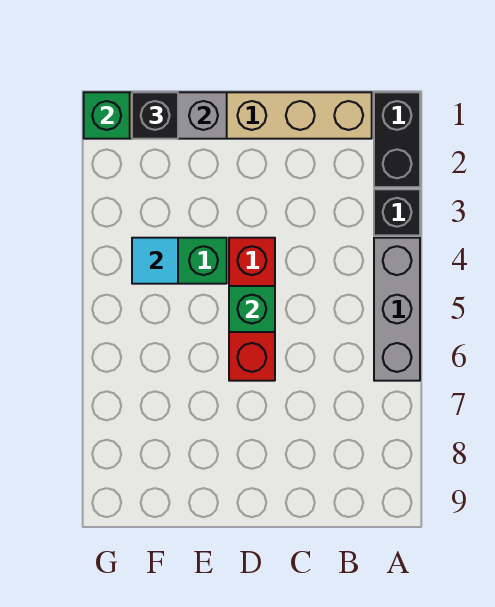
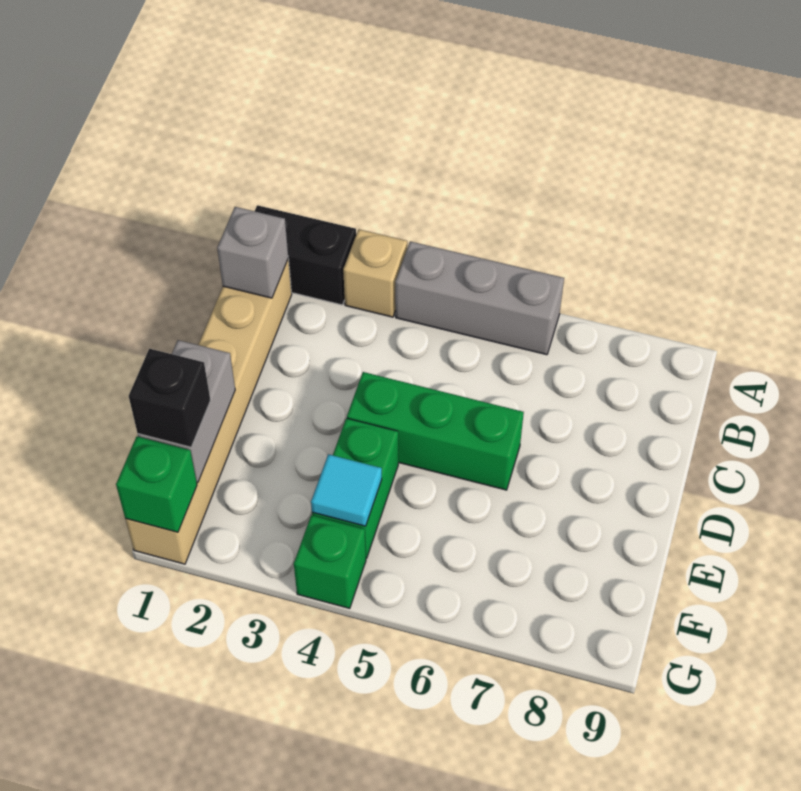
black brick A3 level 1 -> tan brick A3 level 1
none -> grey brick B1 level 2
red brick D4:D6 level 1 -> green brick D4:D6 level 1
green brick D5 level 2 -> green brick G4 level 1

